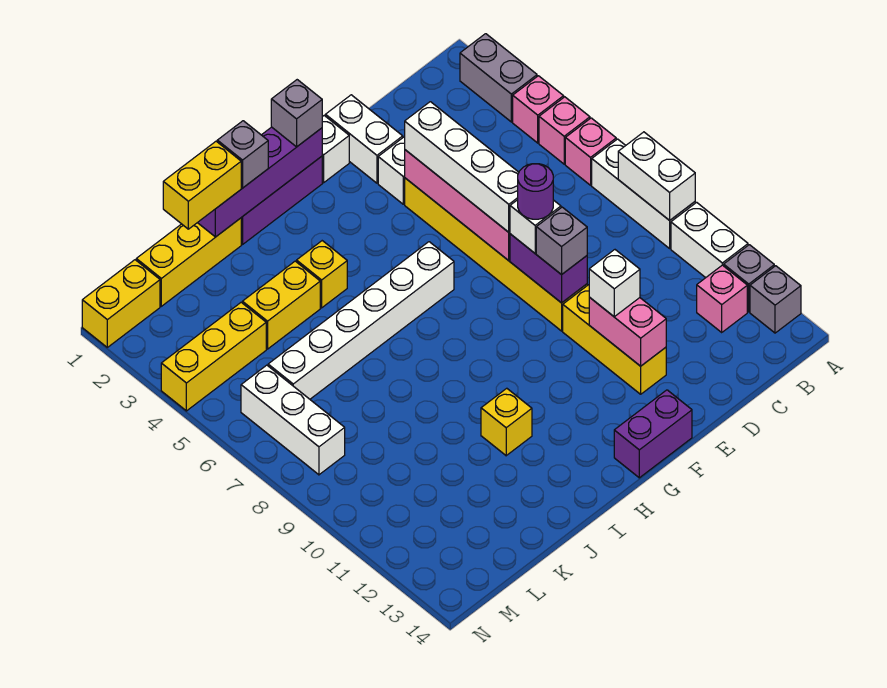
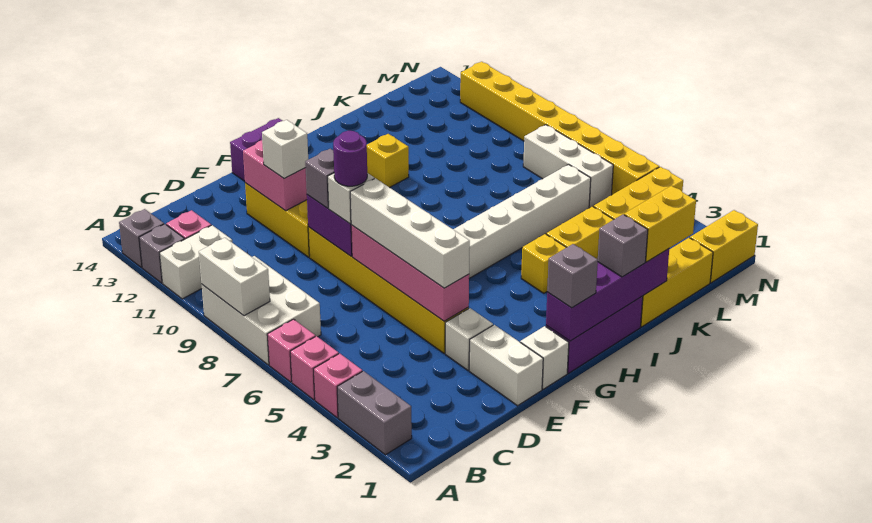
white brick A7:A9 level 1 -> white brick A7:B9 level 1
white brick A10:A11 level 1 -> white brick A11:B11 level 1
none -> yellow brick N5:N12 level 1

